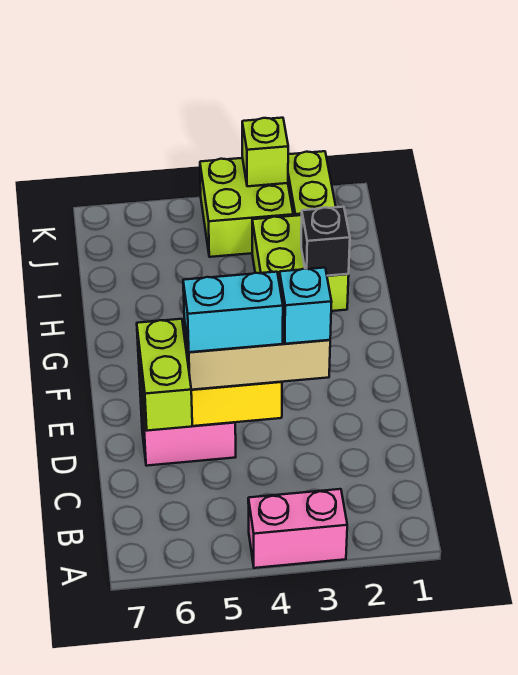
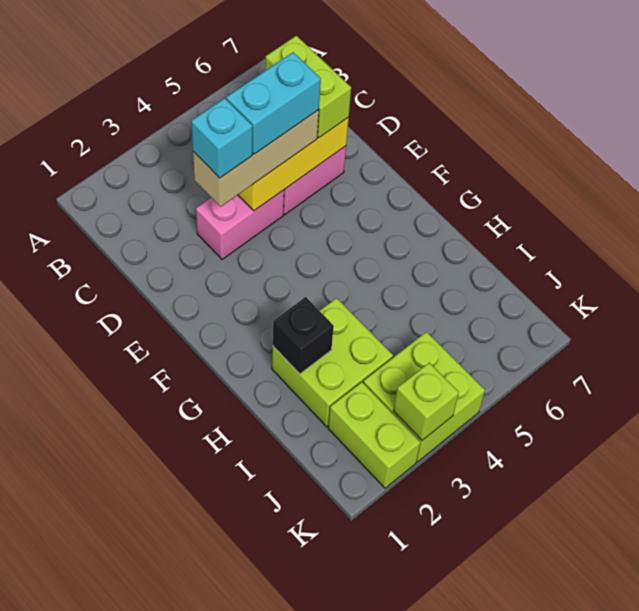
pink brick A3:A4 level 1 -> pink brick D3:D4 level 1

